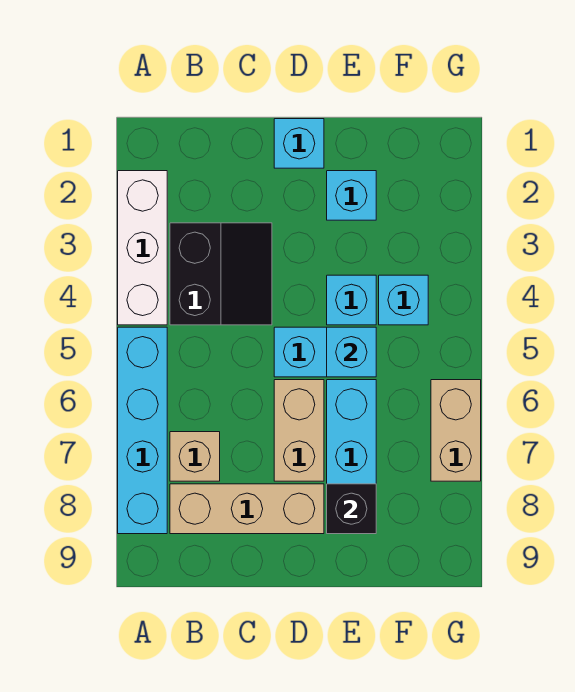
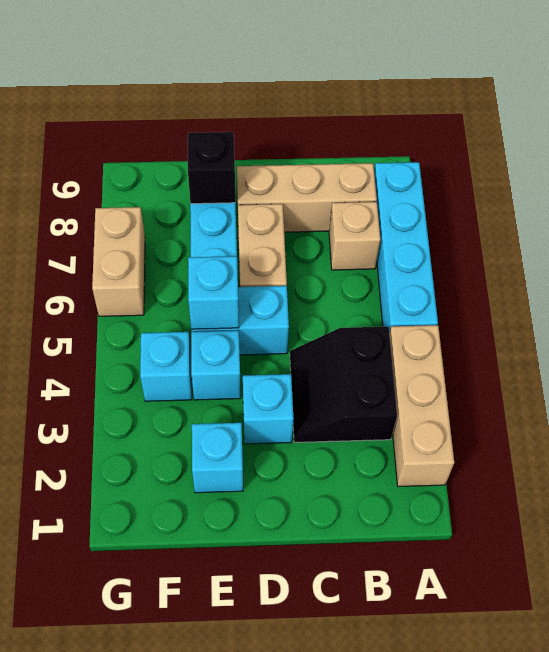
white brick A2:A4 level 1 -> tan brick A2:A4 level 1
cyan brick D1 level 1 -> cyan brick D3 level 1

